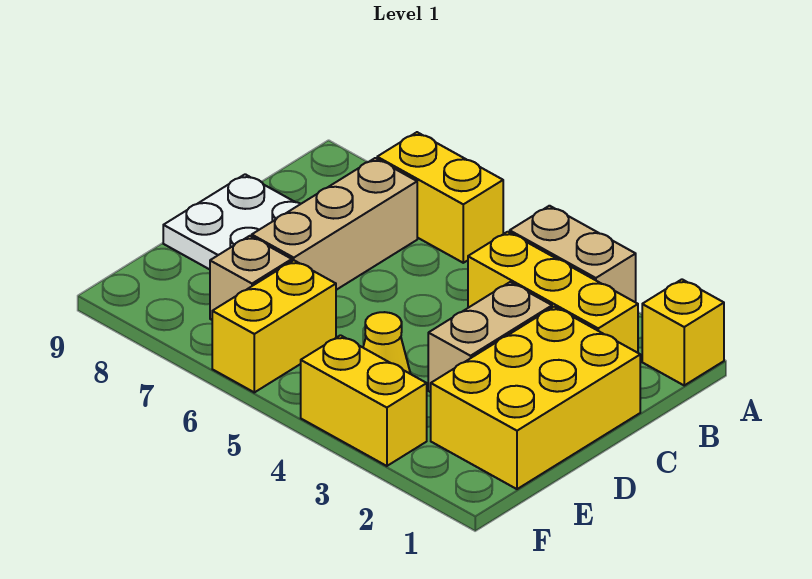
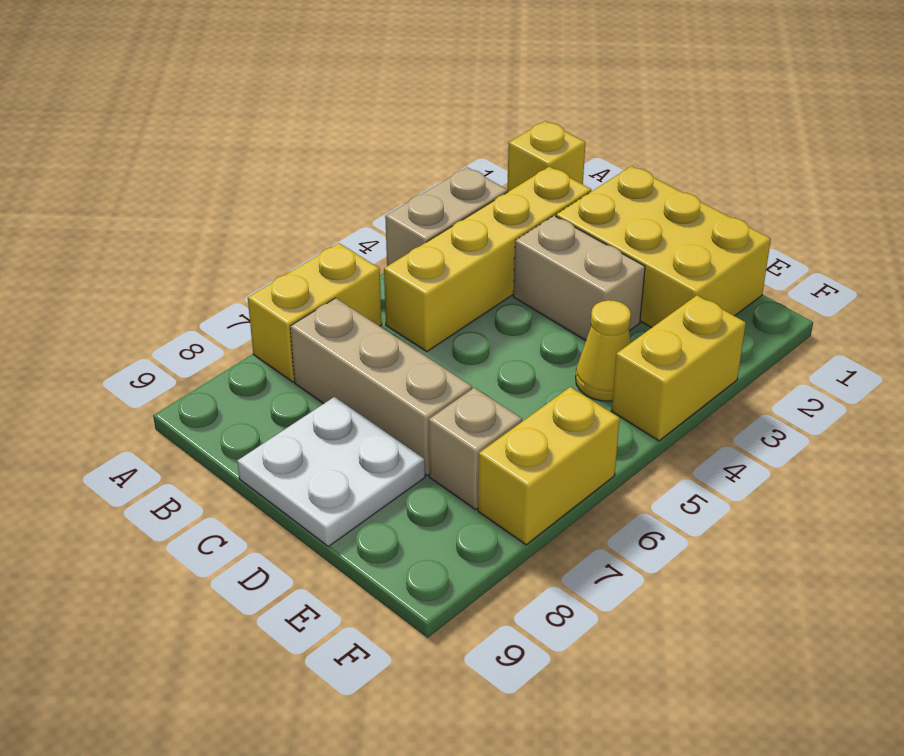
yellow brick B2:B4 level 1 -> yellow brick B2:B5 level 1
yellow brick E6:F6 level 1 -> yellow brick F6:F7 level 1

